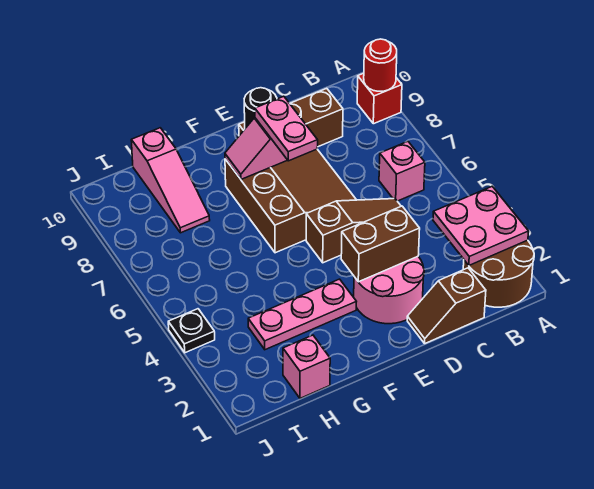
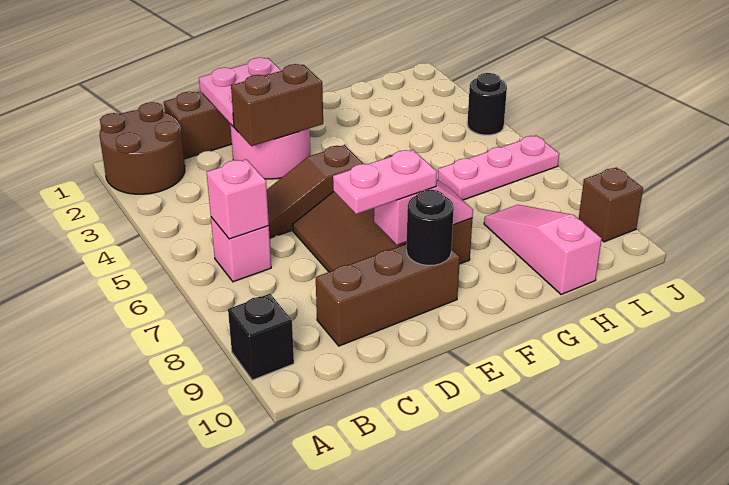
pink plate A2:B3 level 2 -> pink plate D1:E2 level 2
red brick A9 level 1 -> black brick A9 level 1
red round brick A9 level 2 -> none
pink plate E7:E8 level 3 -> pink plate D8:E8 level 3
pink plate F3:H3 level 1 -> pink plate H6:J6 level 1
pink brick H1 level 1 -> pink brick B6 level 2
black plate J4 level 1 -> black round brick J4 level 1
none -> brown brick J9 level 1

